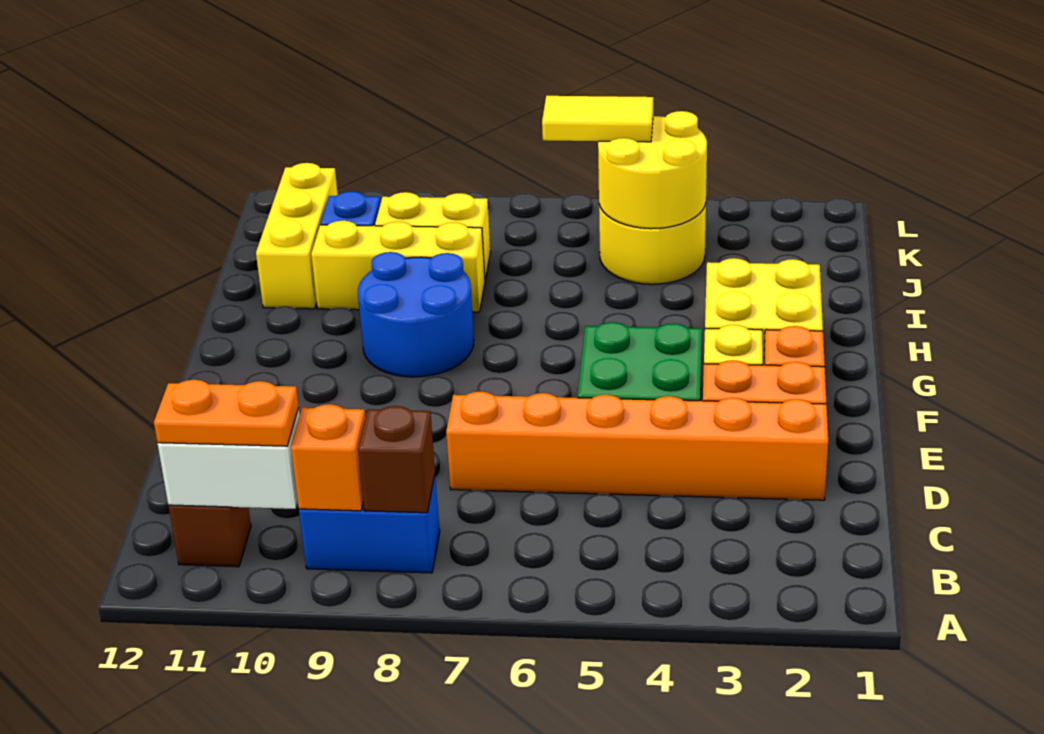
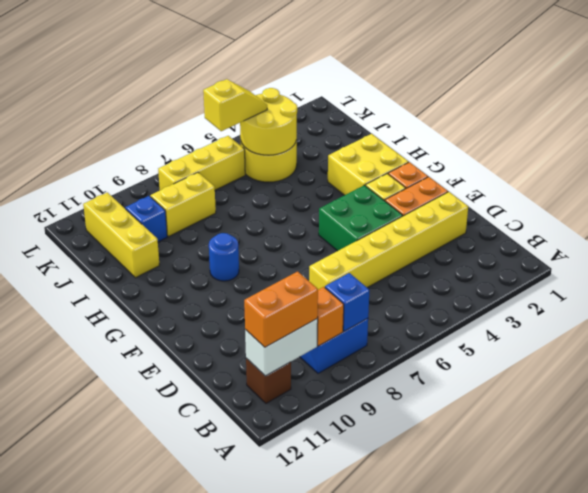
brown brick B8 level 2 -> blue brick B8 level 2
orange plate B10:B11 level 3 -> orange brick B10:B11 level 3
orange brick D2:D7 level 1 -> yellow brick D2:D7 level 1
blue round brick G8:H9 level 1 -> blue round brick G9 level 1
yellow brick I8:I10 level 1 -> yellow brick K6:K8 level 1
yellow tile K5:K6 level 3 -> yellow slope K5:K6 level 3 top 6

